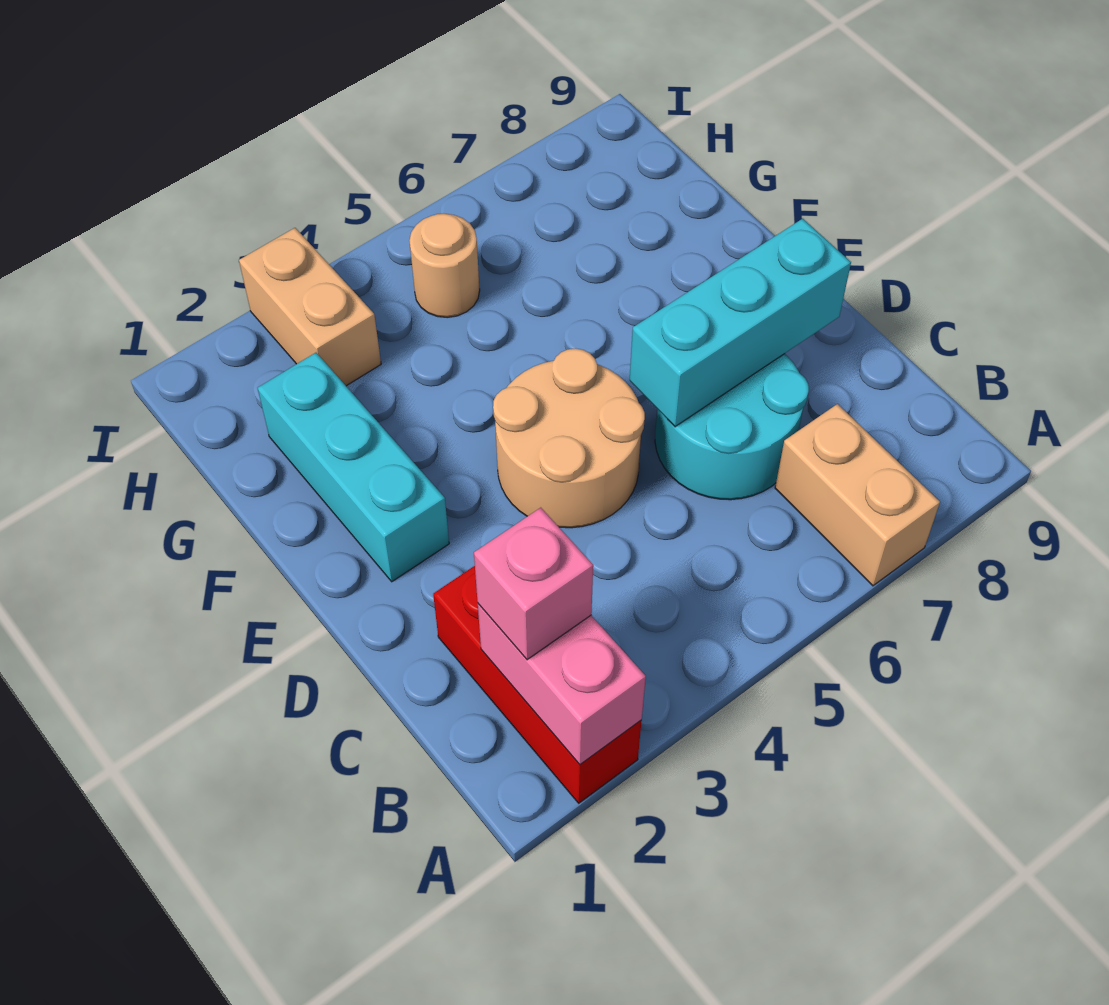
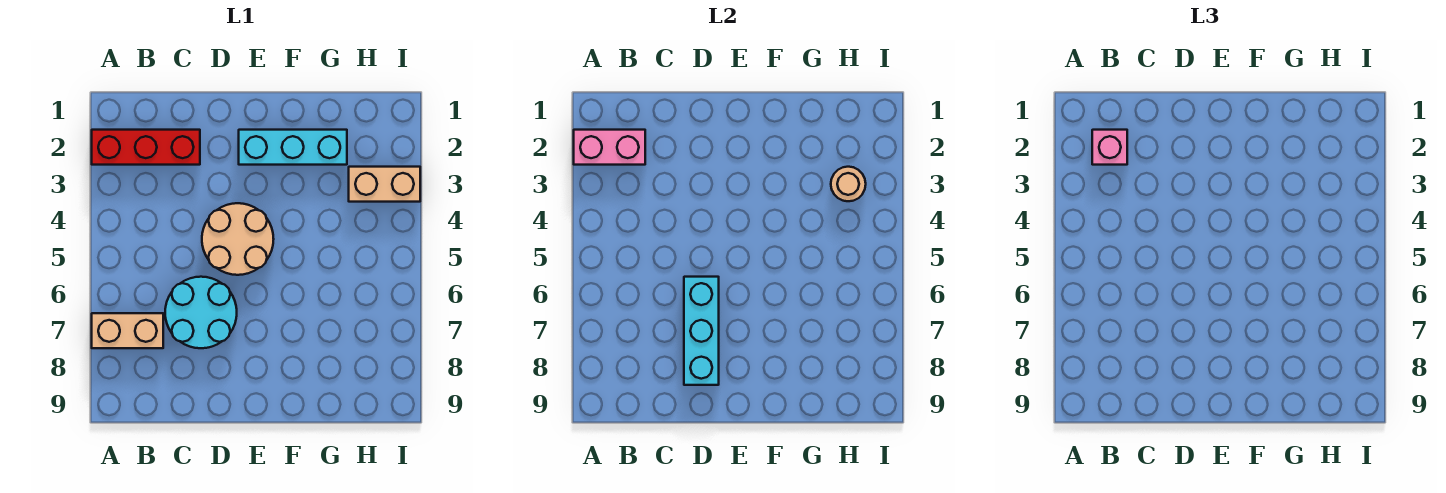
tan round brick H5 level 1 -> tan round brick H3 level 2

